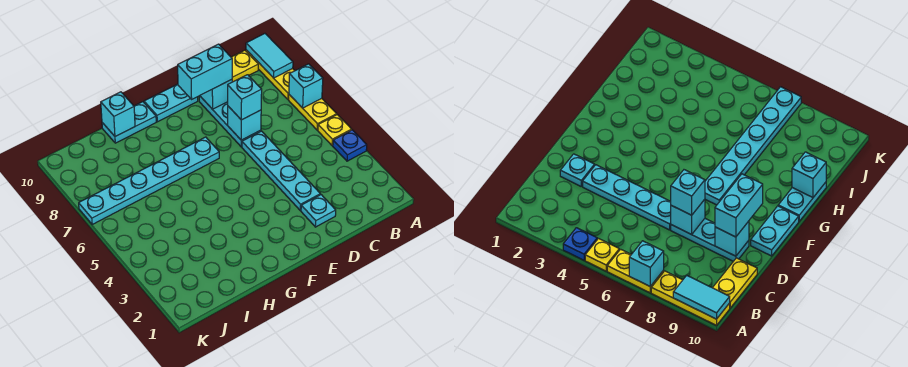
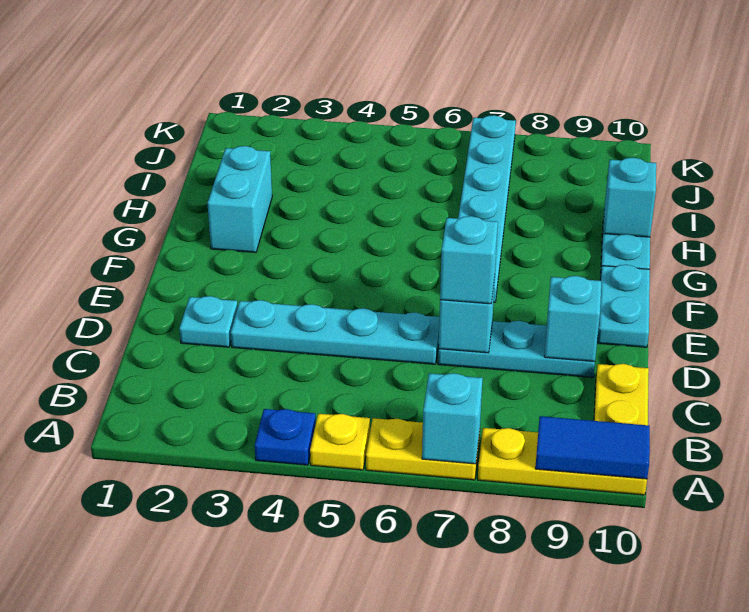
cyan tile A9:A10 level 2 -> blue tile A9:A10 level 2
cyan brick D9:E9 level 3 -> cyan brick G2:H2 level 1

